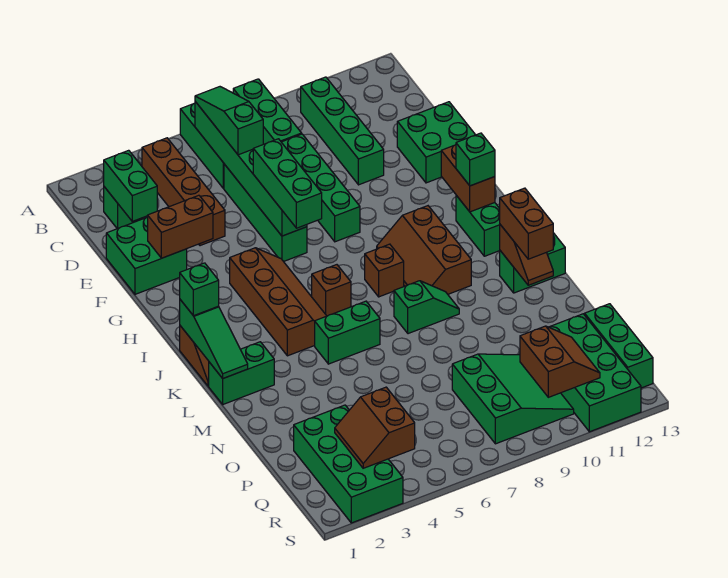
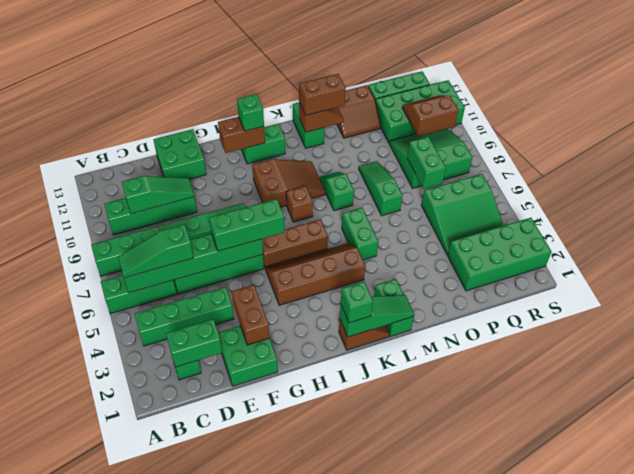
brown brick B4:E4 level 1 -> green brick B4:E4 level 1
none -> green slope C10:E10 level 2 top C
brown slope I9:K10 level 1 top 10 -> brown slope I9:K10 level 1 top I
brown brick J6 level 1 -> brown brick H6:J6 level 1
none -> green slope N7:N9 level 1 top 7
none -> green slope P4:R6 level 1 top 6
none -> green brick P7:P8 level 2
brown slope Q3:R4 level 2 top 4 -> brown slope N12:O13 level 1 top 13

